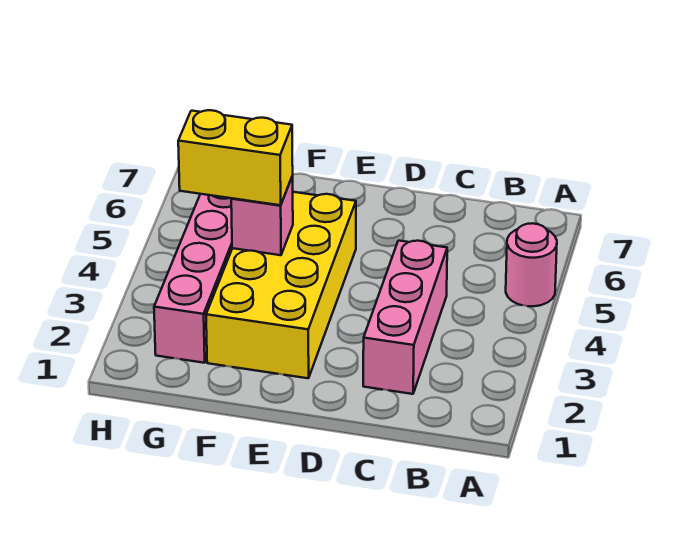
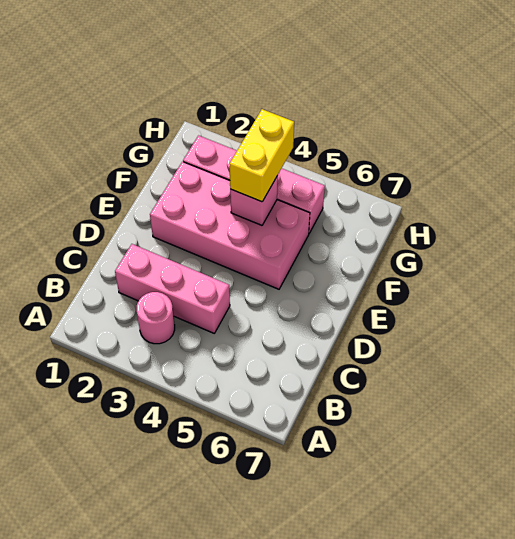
pink round brick A5 level 1 -> pink round brick B3 level 1
yellow brick E2:F5 level 1 -> pink brick E2:F5 level 1

